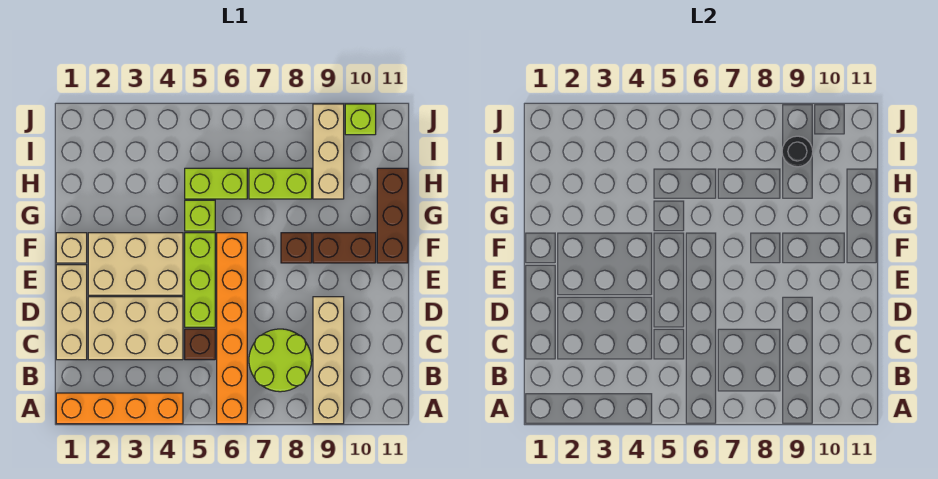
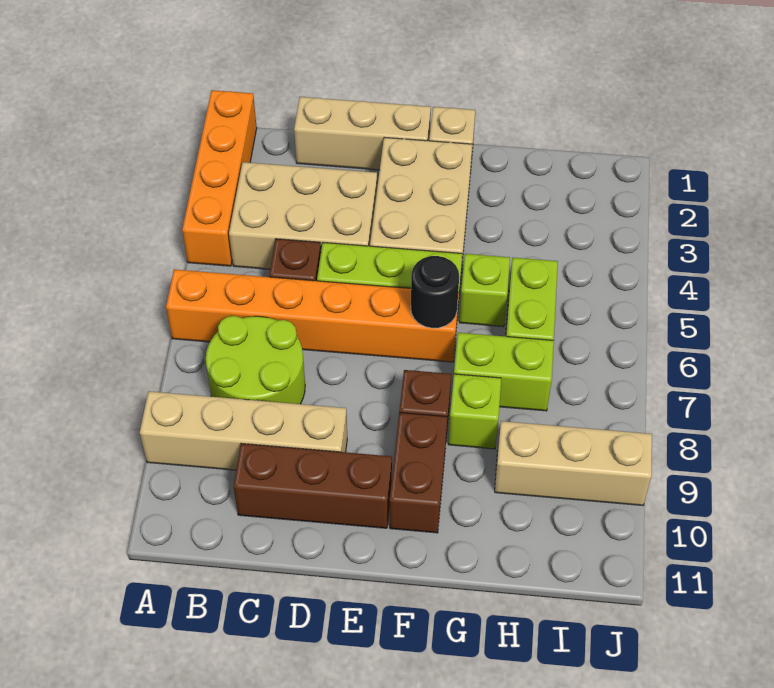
tan brick C2:D4 level 1 -> tan brick B3:D4 level 1
brown brick F11:H11 level 1 -> brown brick C10:E10 level 1
lime brick H7:H8 level 1 -> lime brick G7:H7 level 1
black round brick I9 level 2 -> black round brick F6 level 2
lime brick J10 level 1 -> lime brick G8 level 1

